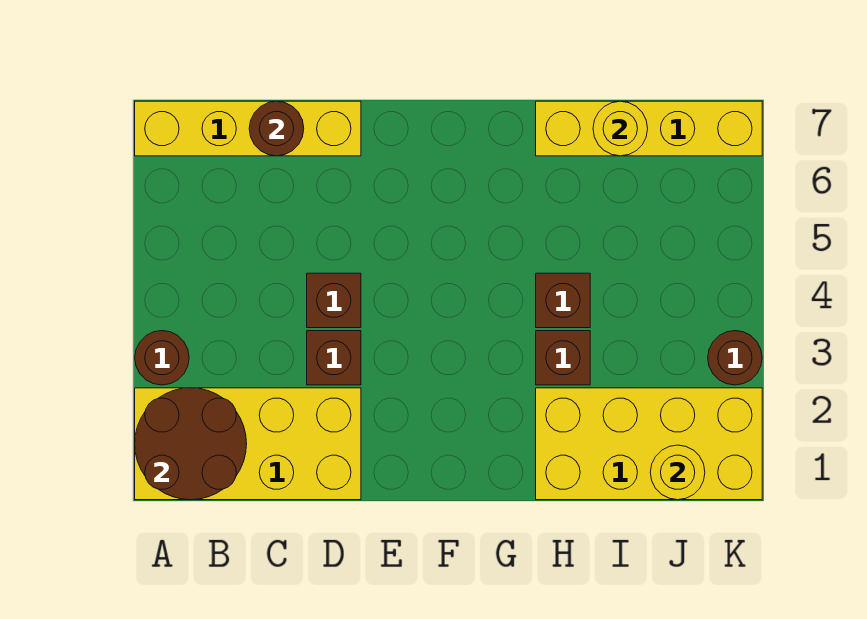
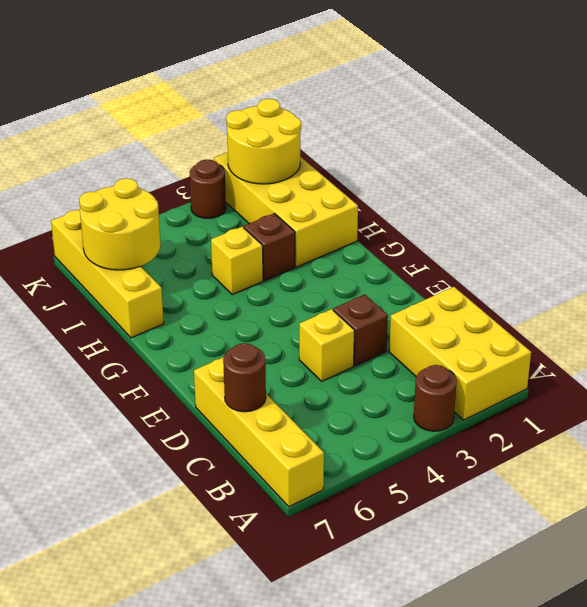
yellow brick A1:D2 level 1 -> yellow brick A1:C2 level 1
brown round brick A1:B2 level 2 -> none
brown brick D4 level 1 -> yellow brick D4 level 1
brown brick H4 level 1 -> yellow brick H4 level 1
yellow round brick I7 level 2 -> yellow round brick I6:J7 level 2
yellow round brick J1 level 2 -> yellow round brick J1:K2 level 2

